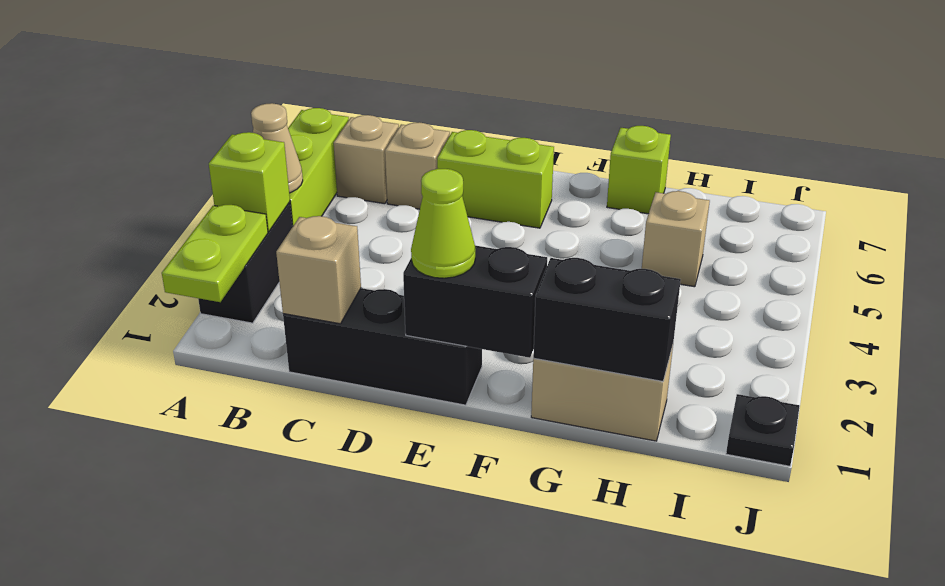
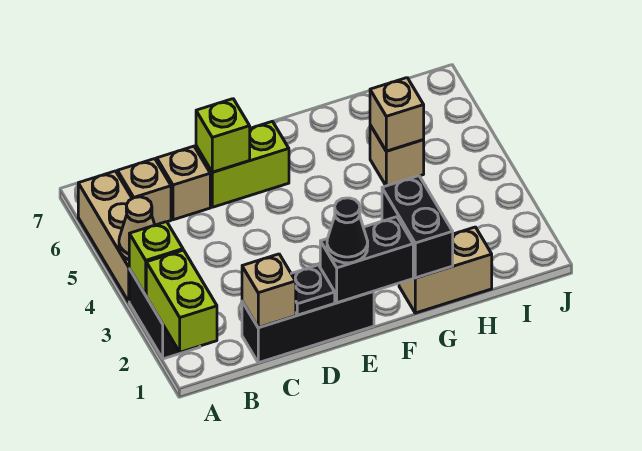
lime plate A1:A2 level 2 -> lime brick A1:A2 level 2
lime brick A4:A6 level 1 -> tan brick A4:A6 level 1
lime cone E1 level 3 -> black cone E1 level 3
black brick G1:H1 level 2 -> black brick G1:G2 level 2
lime brick G7 level 1 -> lime brick D6 level 2
none -> tan brick H5 level 2
black plate J1 level 1 -> black plate D1 level 2

